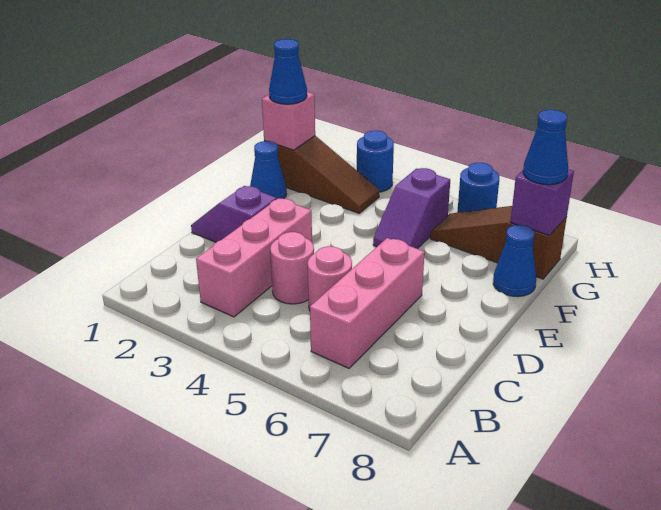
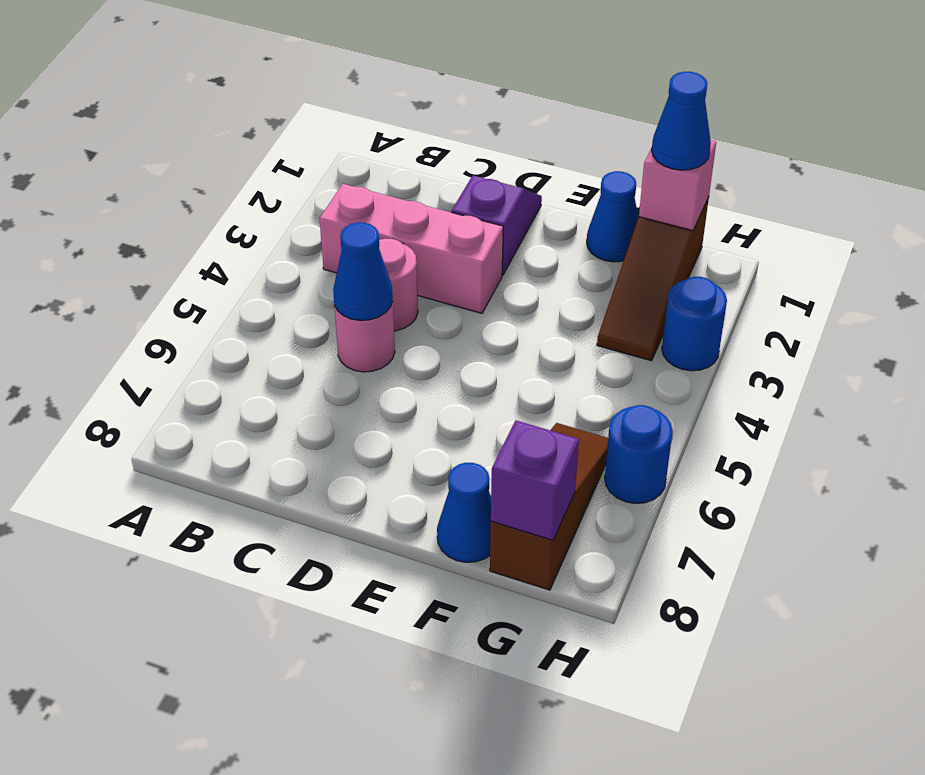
pink brick B6:D6 level 1 -> none
purple slope F5:G5 level 1 top G -> none
blue cone G8 level 3 -> blue cone C5 level 2

